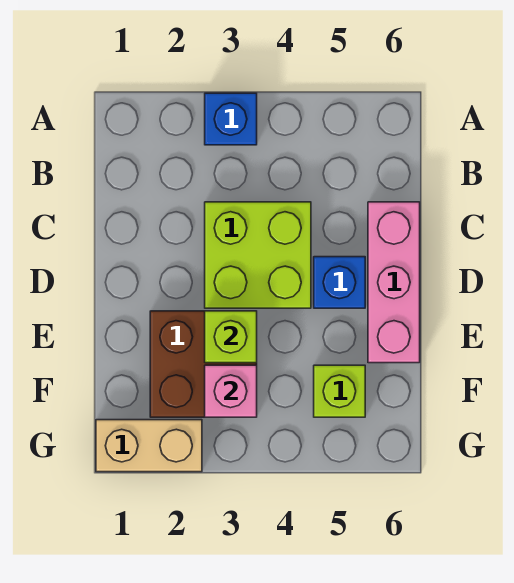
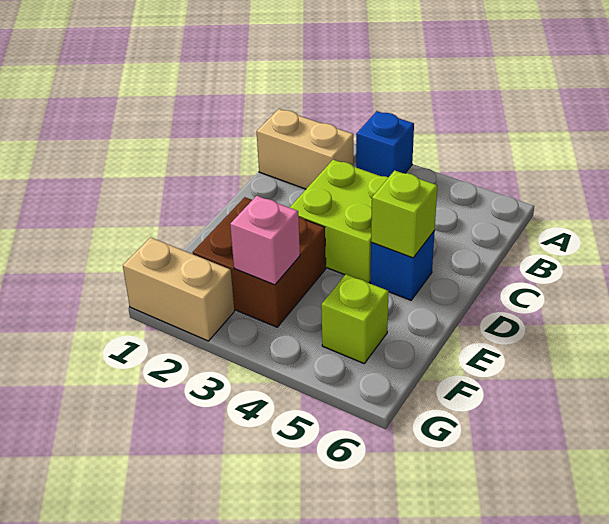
none -> tan brick B1:B2 level 1
pink brick C6:E6 level 1 -> none
lime brick E3 level 2 -> lime brick D5 level 2

